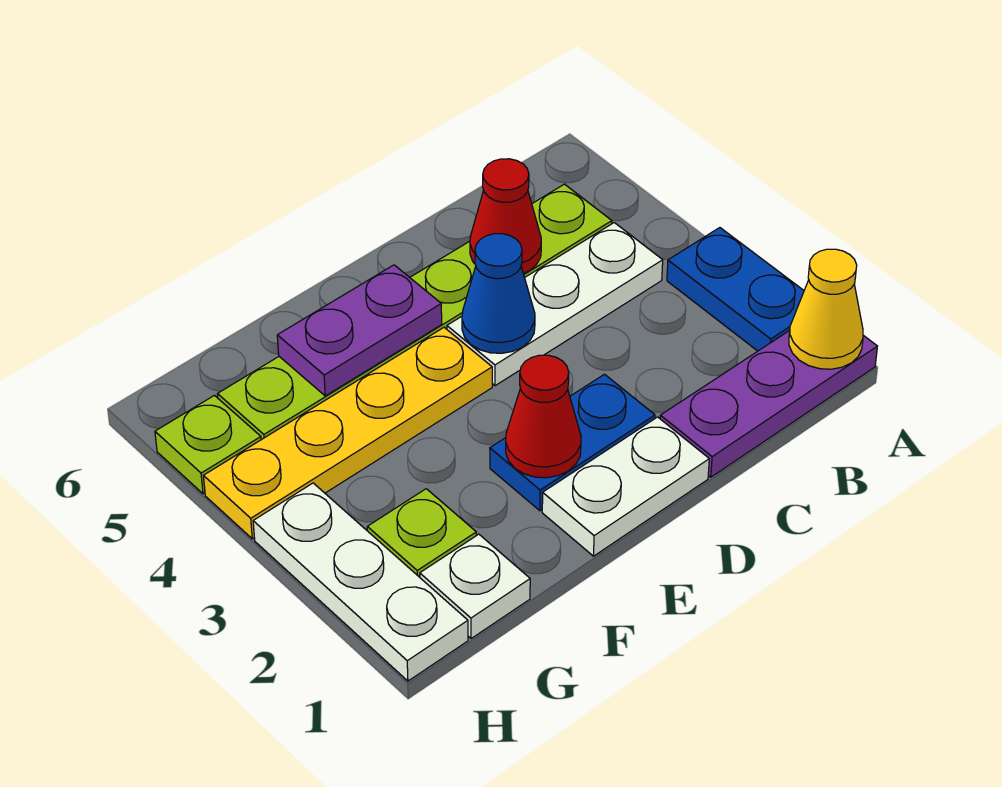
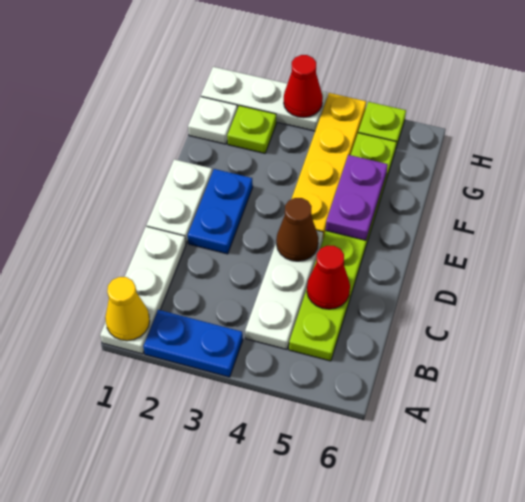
purple plate A1:C1 level 1 -> white plate A1:C1 level 1
blue cone D4 level 2 -> brown cone D4 level 2
red cone E2 level 2 -> red cone H3 level 2

